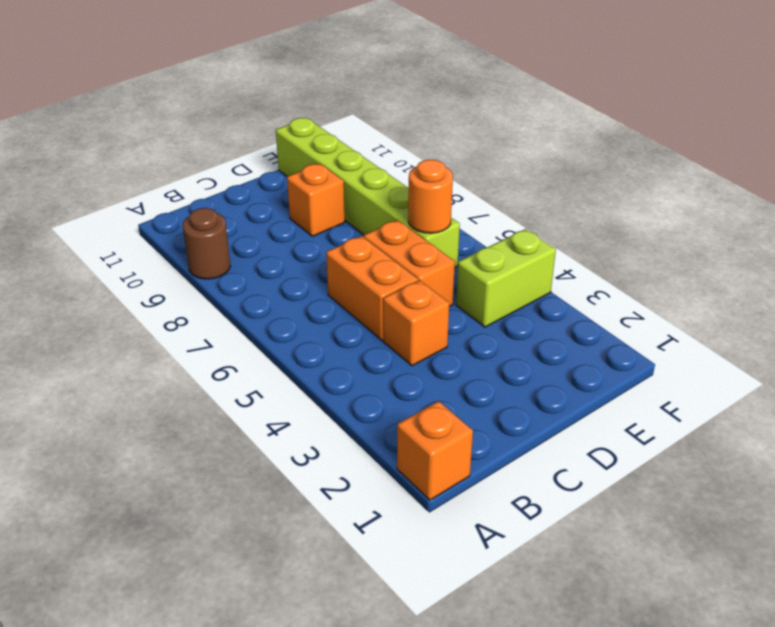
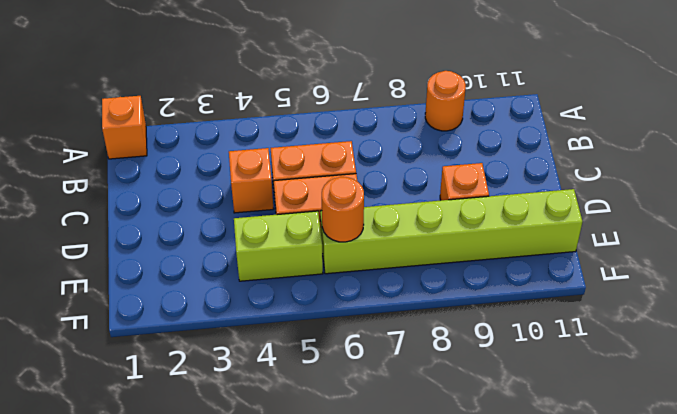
brown round brick A9 level 1 -> orange round brick A9 level 1
lime brick E4:F4 level 1 -> lime brick E4:E5 level 1

